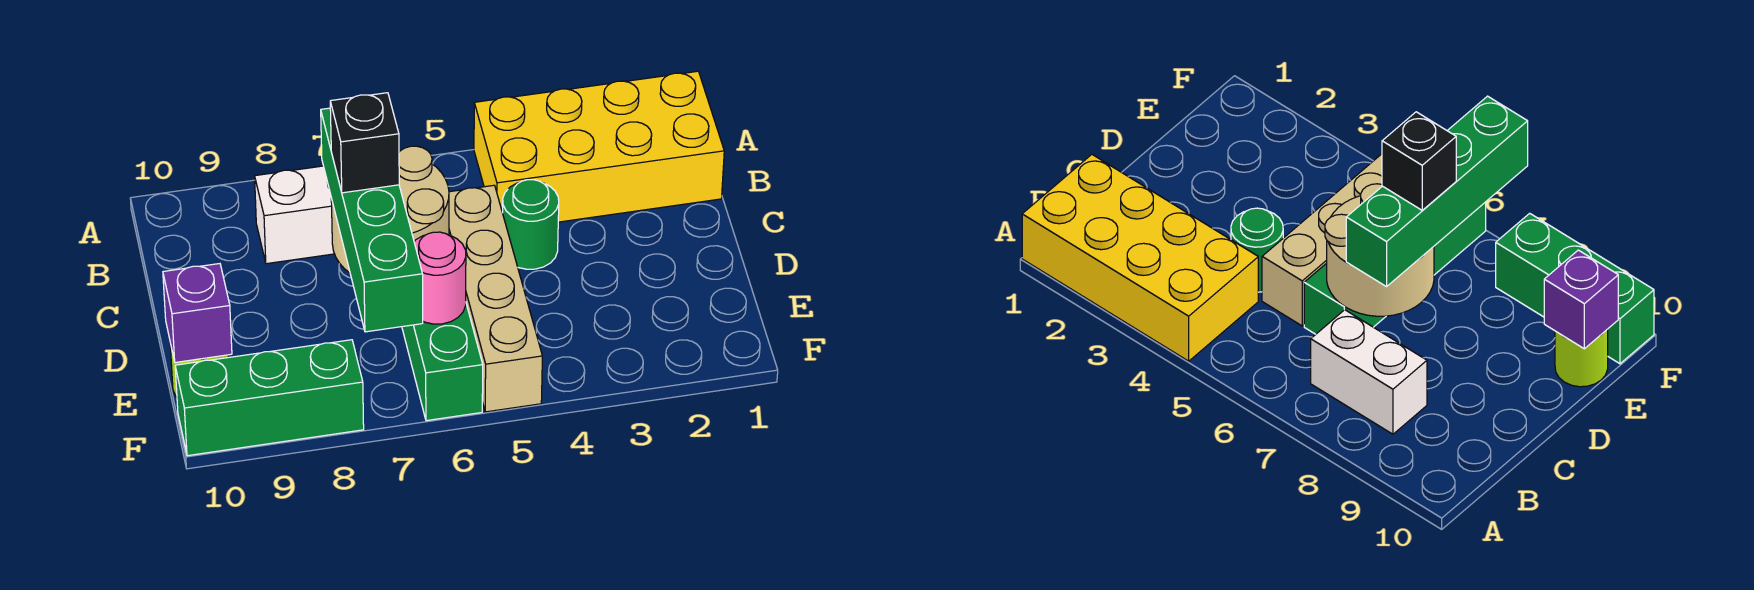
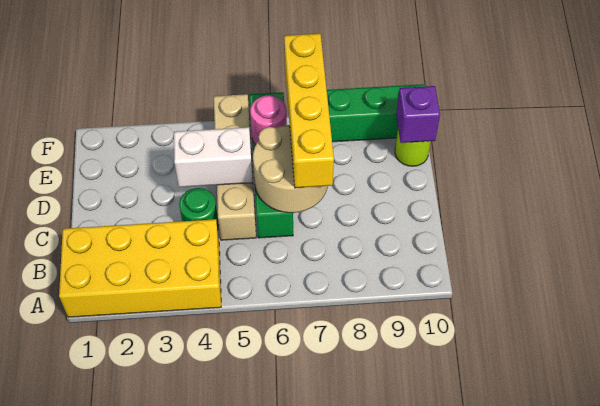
white brick B7:B8 level 1 -> white brick D4:D5 level 2
green brick C7:F7 level 3 -> yellow brick C7:F7 level 3
black brick D7 level 4 -> none

